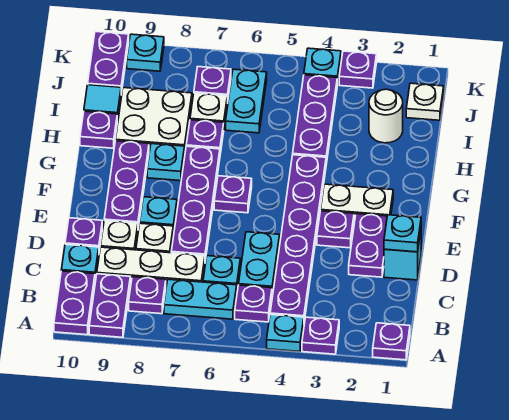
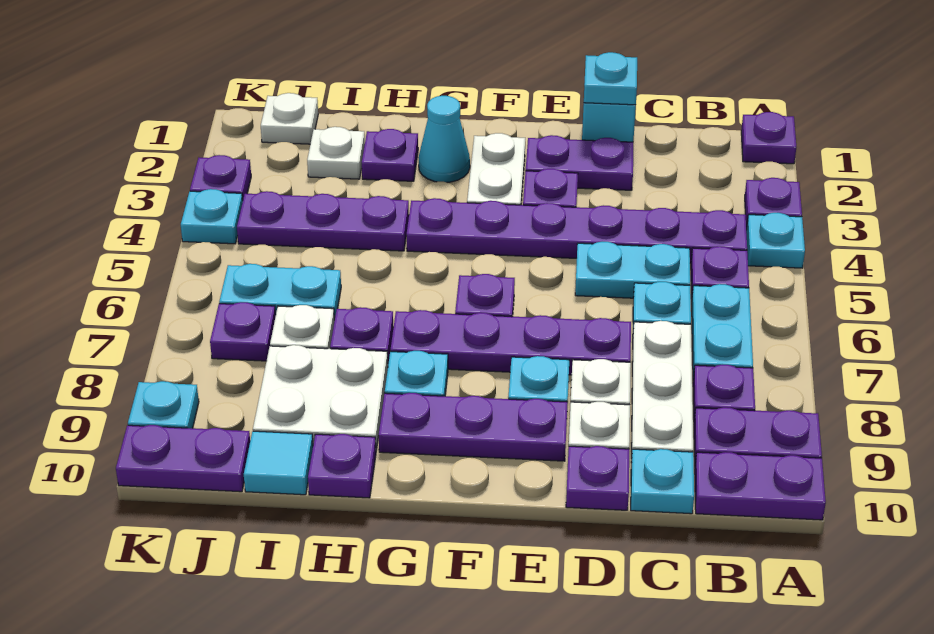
none -> cyan cone G2 level 1
none -> purple plate H2 level 1
white round brick I2 level 1 -> white plate I2 level 1

